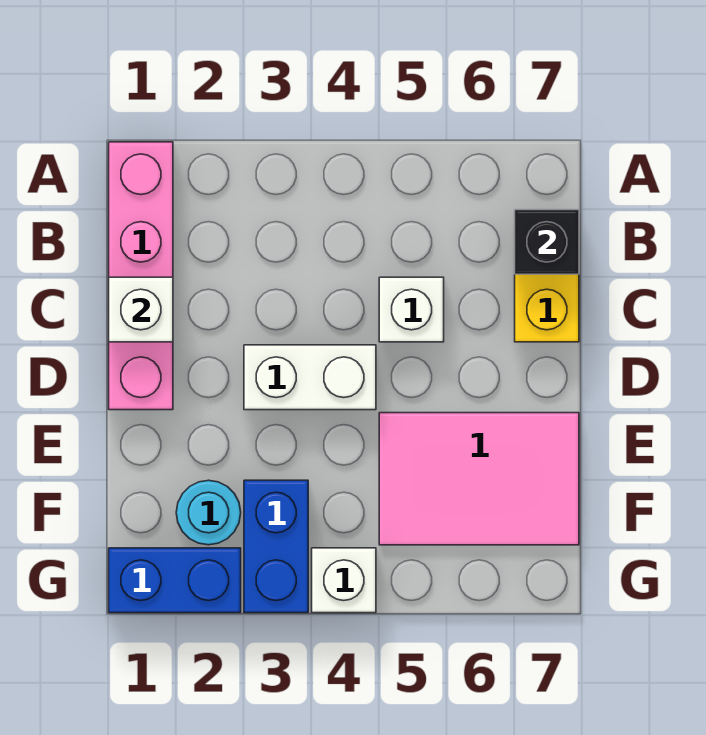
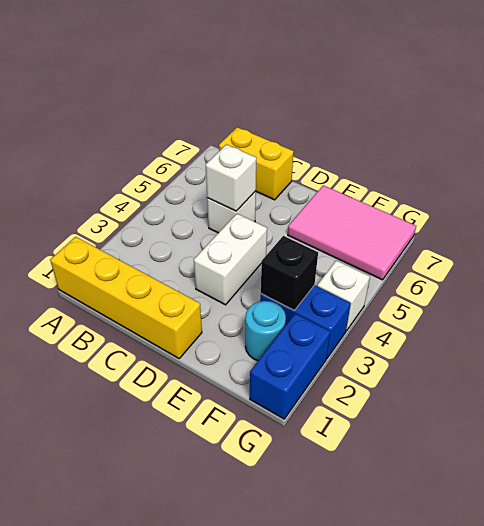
pink brick A1:D1 level 1 -> yellow brick A1:D1 level 1
black brick B7 level 2 -> black brick F3 level 2
white brick C1 level 2 -> white brick C5 level 2
pink tile E5:F7 level 1 -> pink tile E6:G7 level 1

